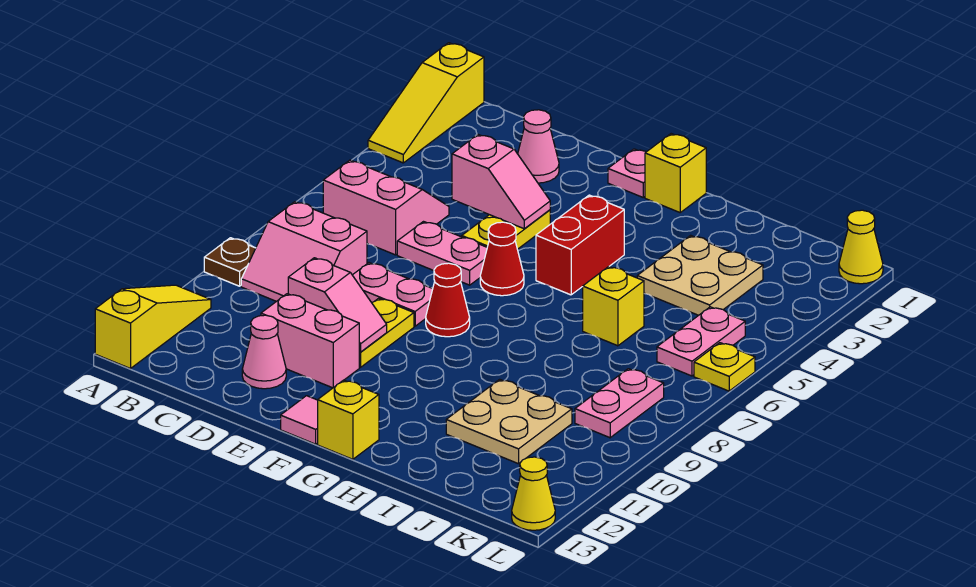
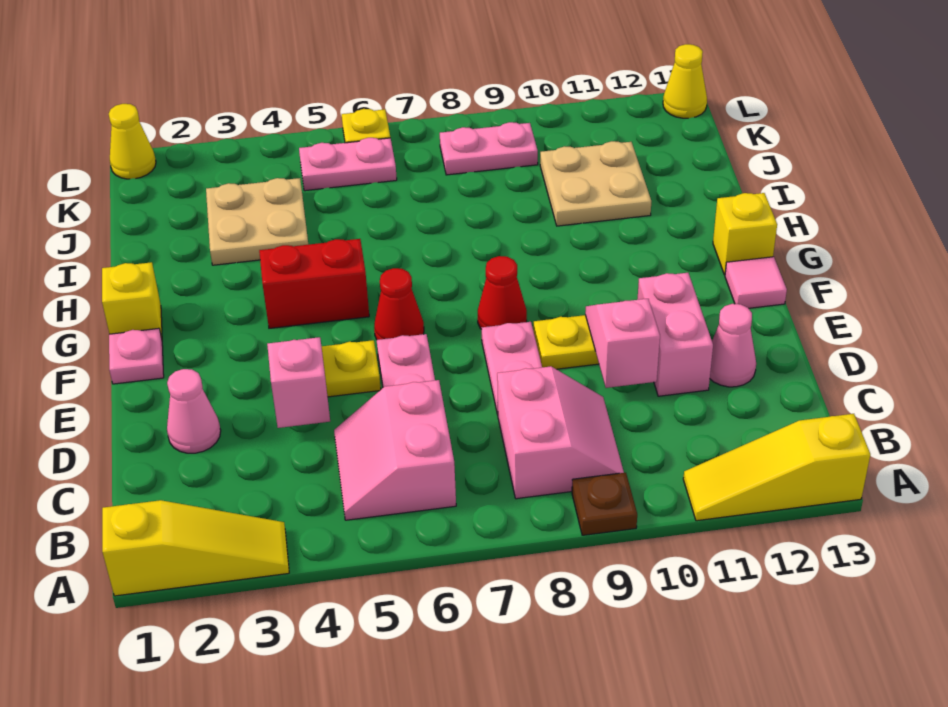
yellow brick I6 level 1 -> none

